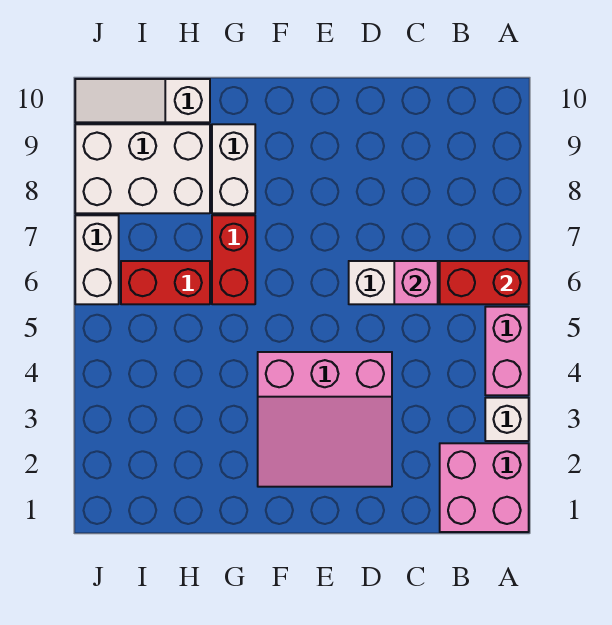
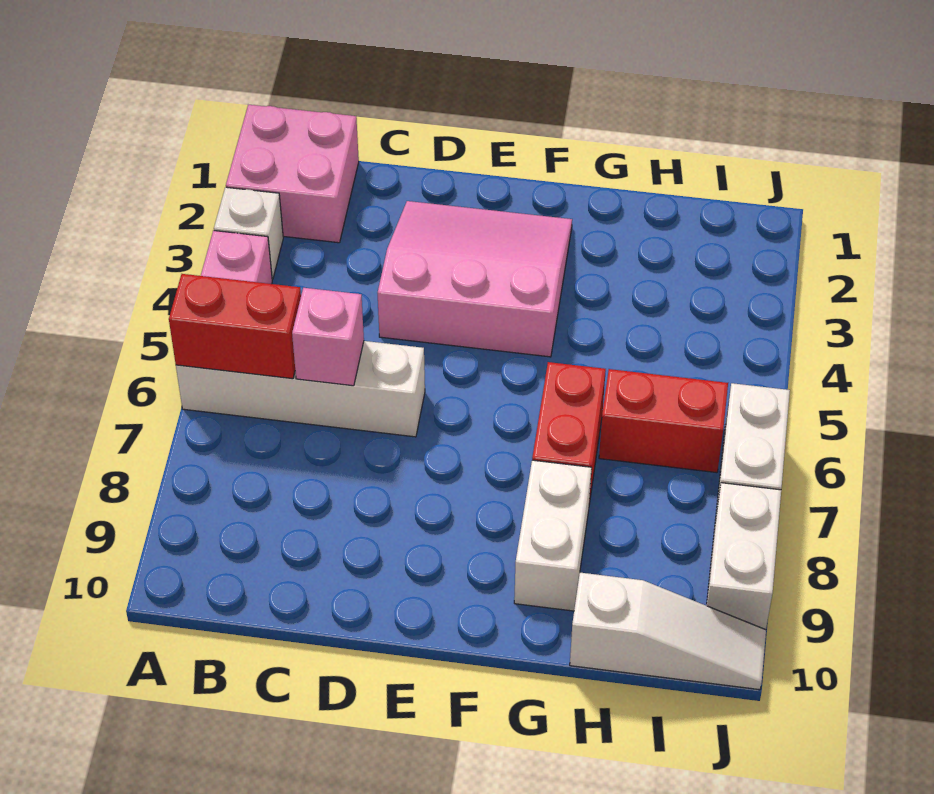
white brick H8:J9 level 1 -> white brick J8:J9 level 1

